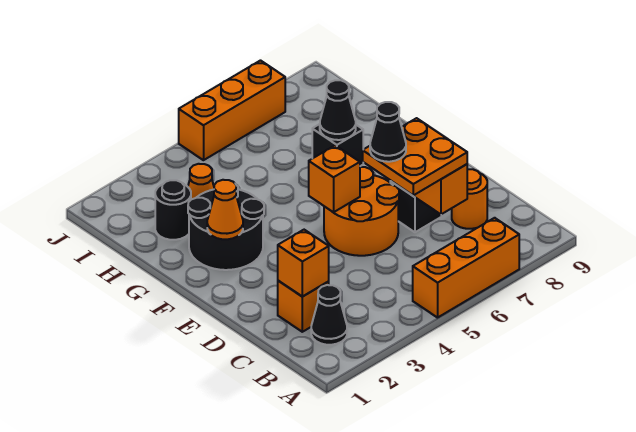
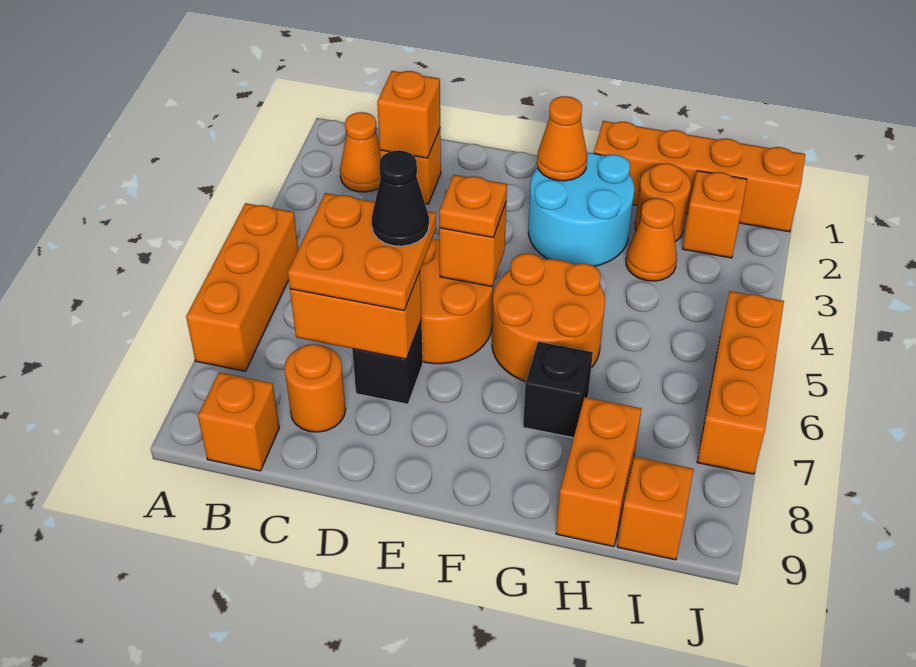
black cone B2 level 1 -> orange cone B2 level 1
none -> orange brick B9 level 1
none -> orange plate E5 level 3
black round brick F2:G3 level 1 -> cyan round brick F2:G3 level 1
none -> orange round brick F5:G6 level 1
none -> orange brick G1:J1 level 1
black cone G7 level 2 -> none
black round brick H2 level 1 -> orange round brick H2 level 1
none -> orange brick H8:H9 level 1
none -> orange brick I2 level 1
none -> orange brick I9 level 1

